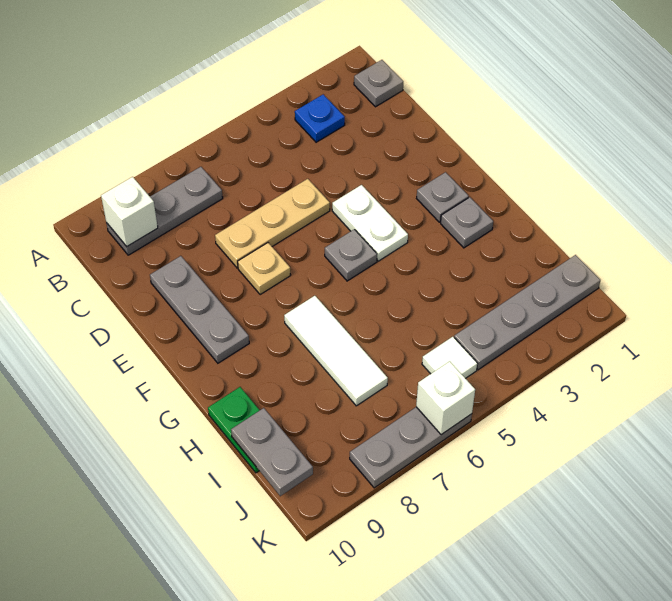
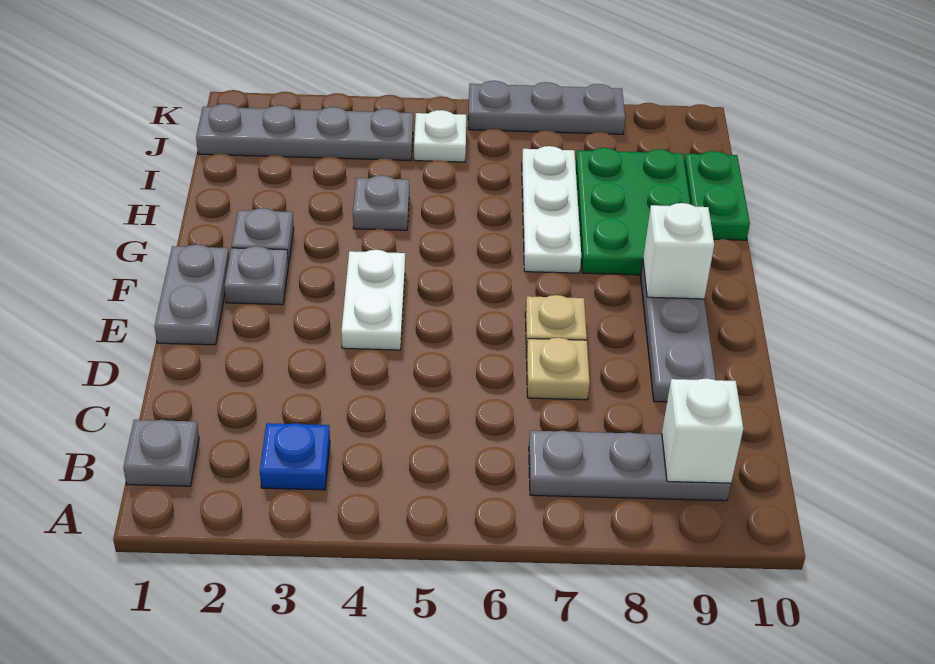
tan plate D5:D7 level 1 -> tan plate D7 level 1
grey plate F5 level 1 -> grey plate H4 level 1
white tile G7:I7 level 1 -> white plate G7:I7 level 1
none -> green plate G8:I9 level 1
grey plate I10:J10 level 2 -> grey plate E1:F1 level 1
white tile J5 level 1 -> white plate J5 level 1
white brick K6 level 2 -> white brick F9 level 2

